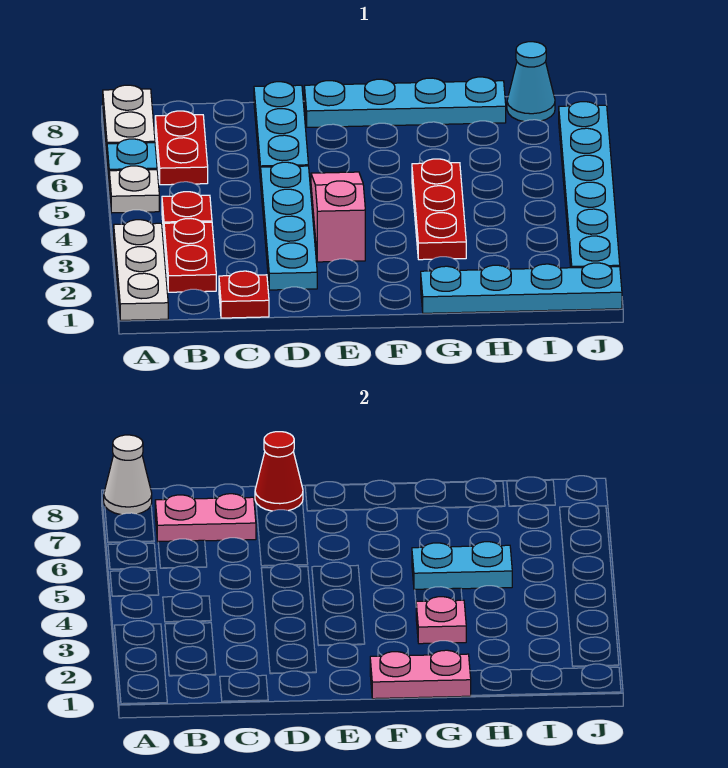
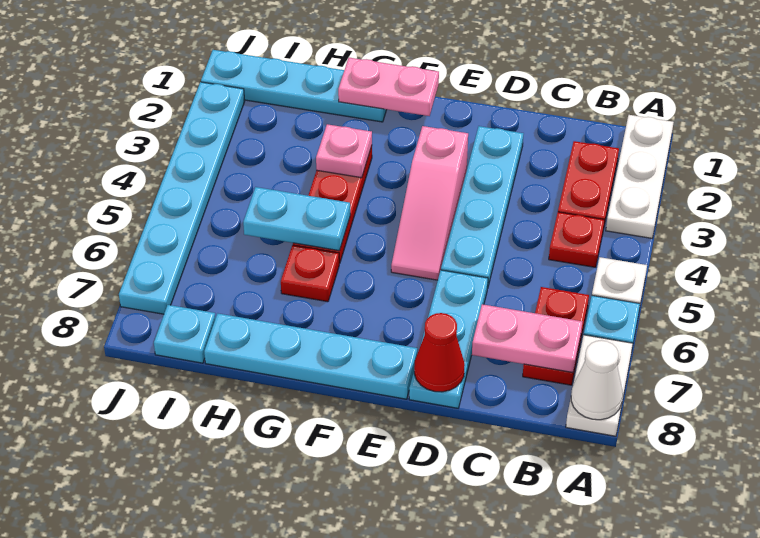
red plate C1 level 1 -> red plate G6 level 1
cyan cone I8 level 1 -> cyan plate I8 level 1

